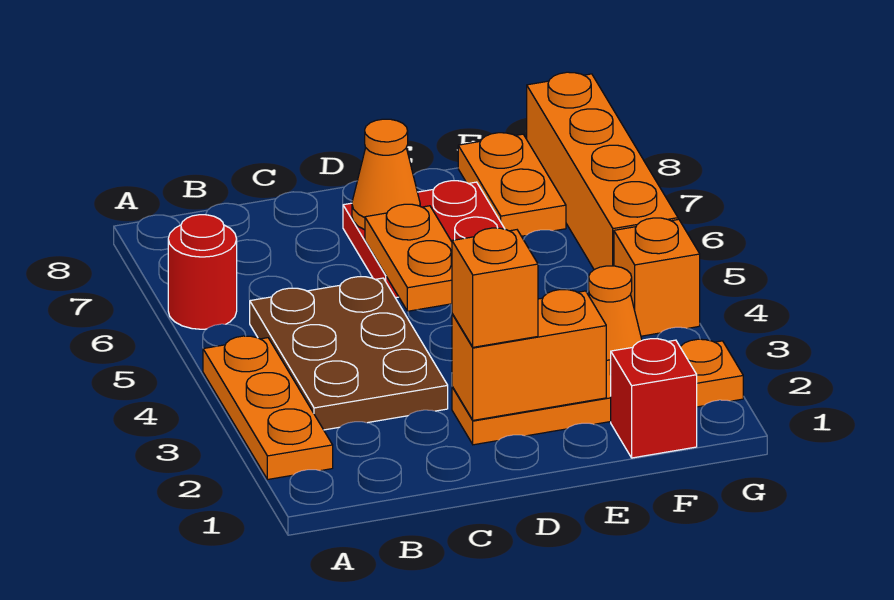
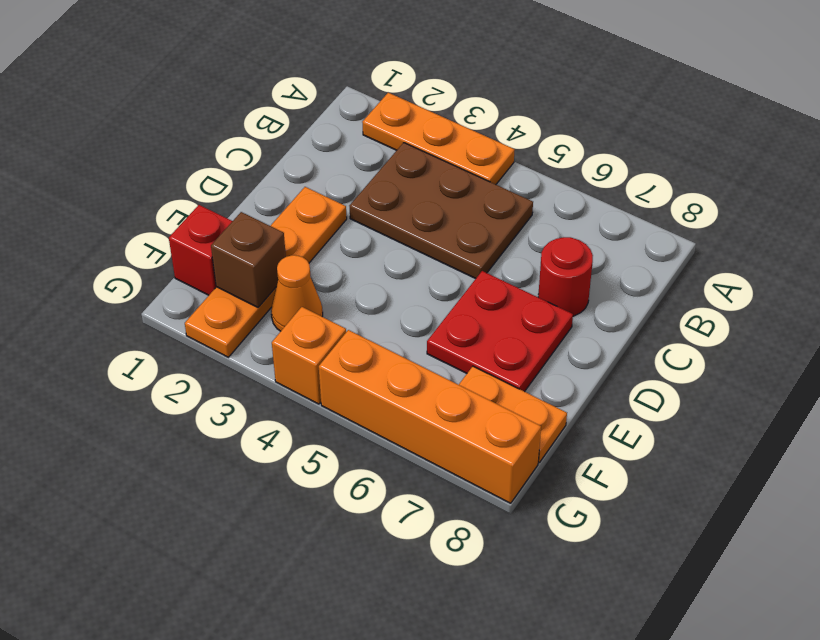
red round brick A6 level 1 -> red round brick C7 level 1
orange brick D2:E2 level 2 -> none
orange brick D2 level 3 -> none
orange plate D5:D6 level 2 -> none
orange cone D7 level 2 -> none
none -> brown brick F2 level 2

